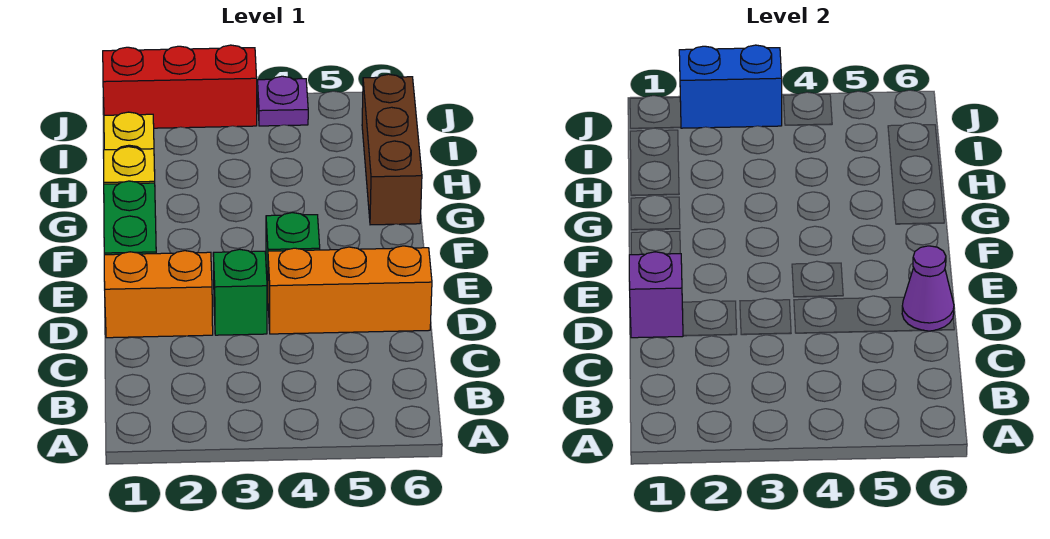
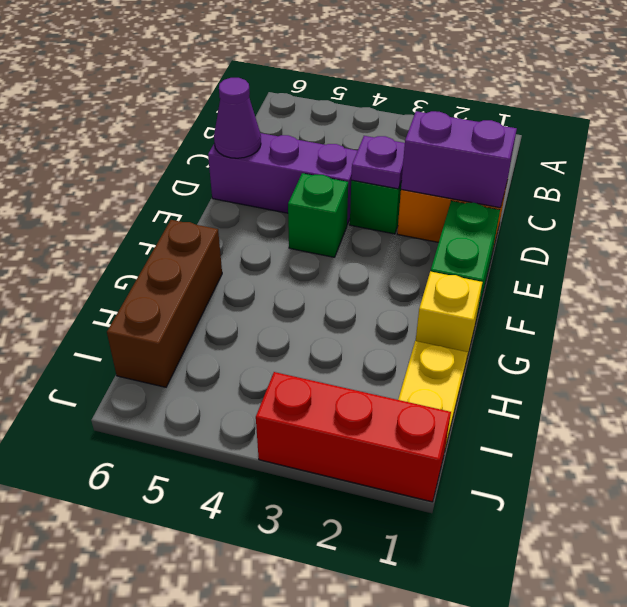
purple brick D1 level 2 -> purple brick D1:D2 level 2
orange brick D4:D6 level 1 -> purple brick D4:D6 level 1
blue brick J2:J3 level 2 -> none
purple plate J4 level 1 -> purple plate D3 level 2

